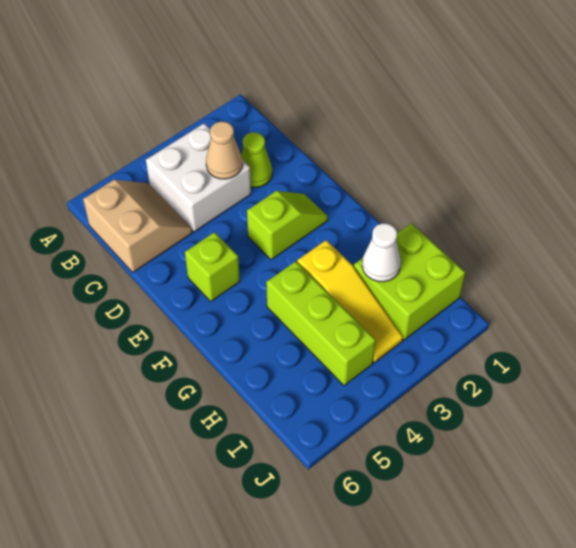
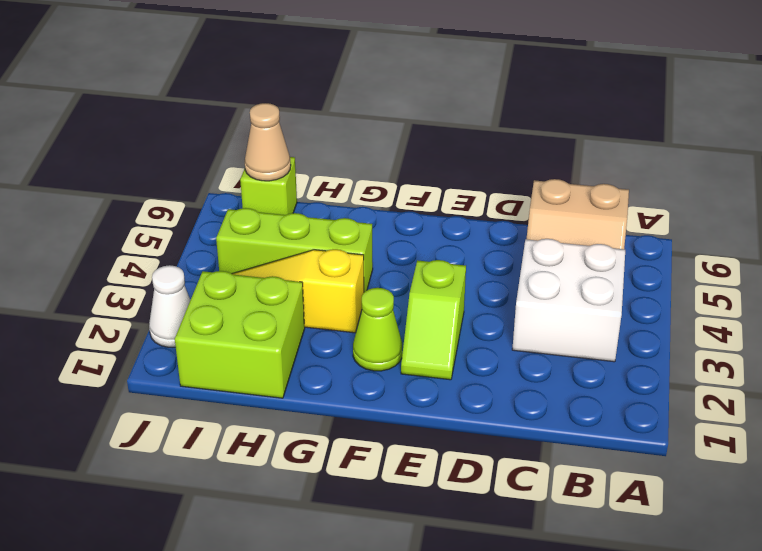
lime cone C2 level 1 -> lime cone F2 level 1
tan cone C3 level 2 -> tan cone I6 level 2
lime brick E5 level 1 -> lime brick I6 level 1
white cone H2 level 2 -> white cone J2 level 1

